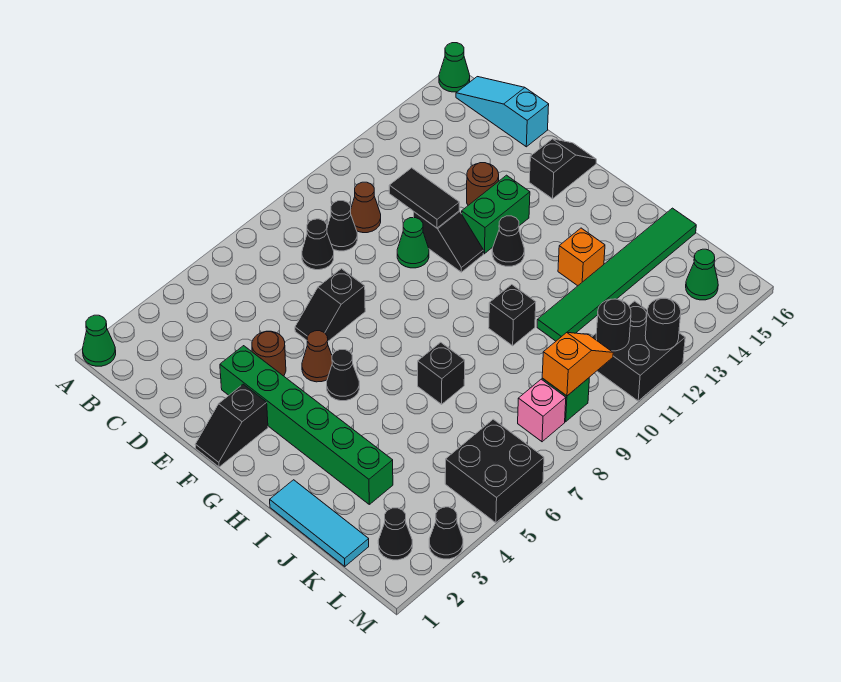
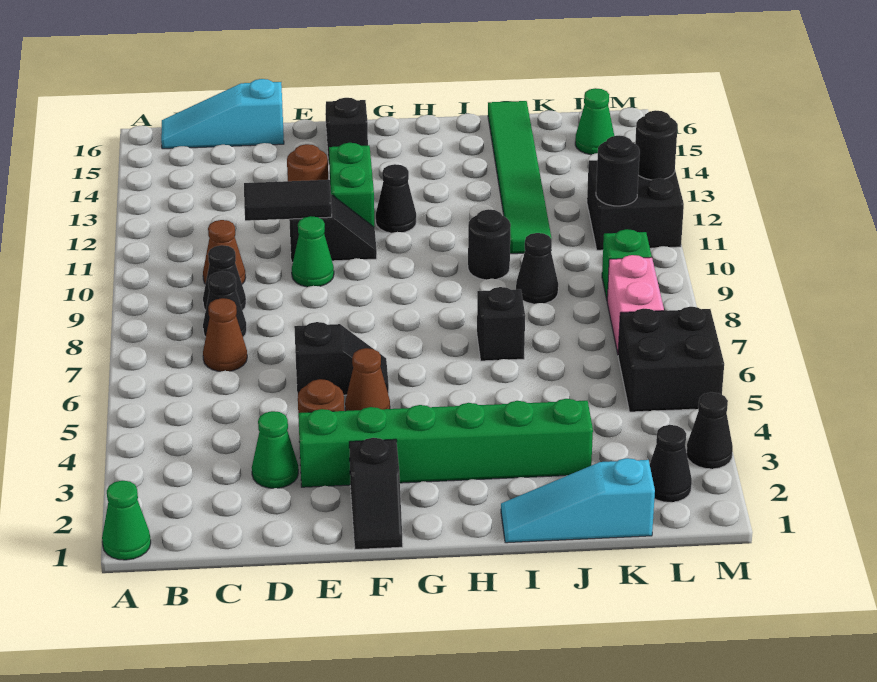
green cone A16 level 1 -> green cone D3 level 1
none -> brown cone C7 level 1
black slope E6:E7 level 1 top 7 -> black slope E6:F6 level 1 top E
black cone G5 level 1 -> black cone J9 level 1
cyan tile I1:K1 level 1 -> cyan slope I1:K1 level 1 top K
black brick I10 level 1 -> black round brick I10 level 1
orange brick I13 level 1 -> none
pink brick L8 level 1 -> pink brick L7:L8 level 1
orange slope L9:L10 level 2 top 9 -> none

